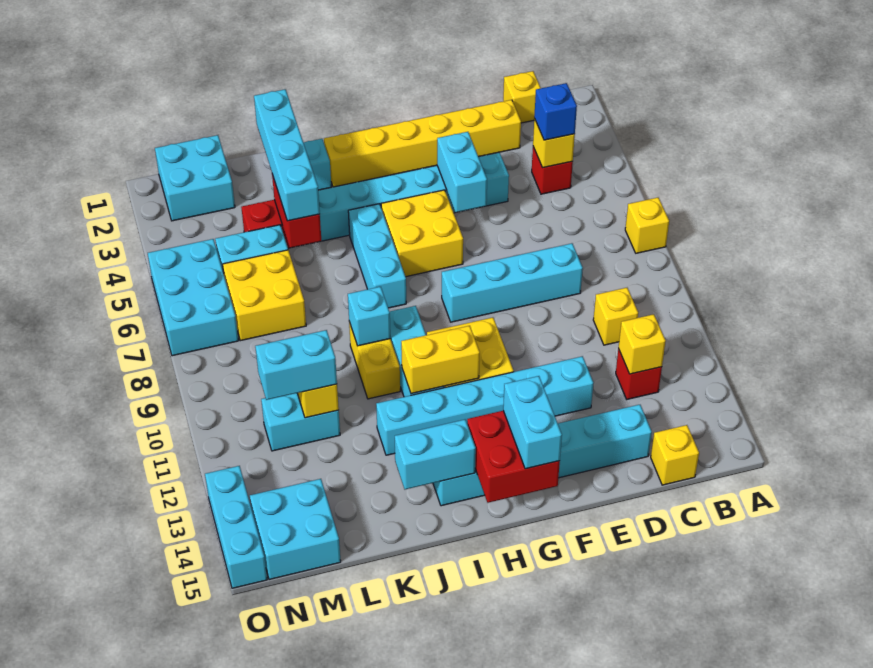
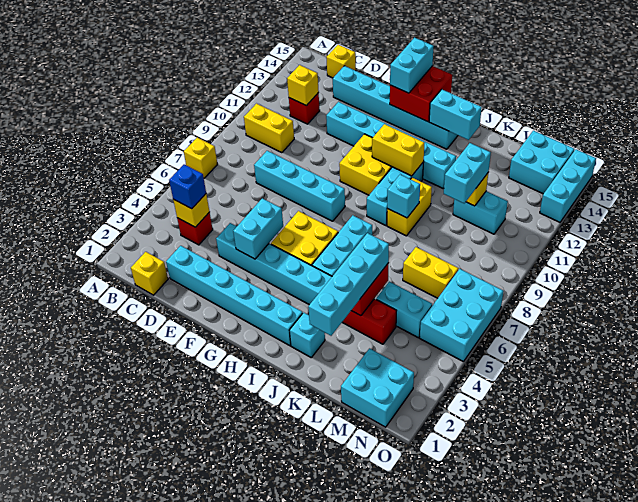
yellow brick C10 level 1 -> yellow brick B10:C10 level 1
yellow brick D2:I2 level 1 -> cyan brick D2:I2 level 1
yellow brick L6:M7 level 1 -> yellow brick L7:M7 level 1
cyan brick L11:M11 level 3 -> cyan brick L10:L11 level 3

